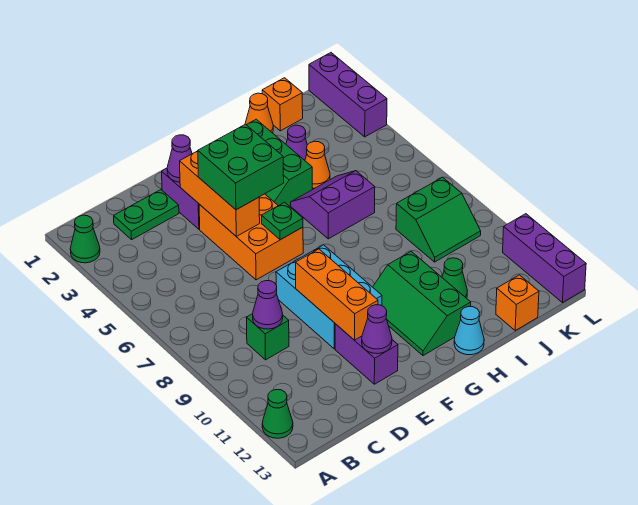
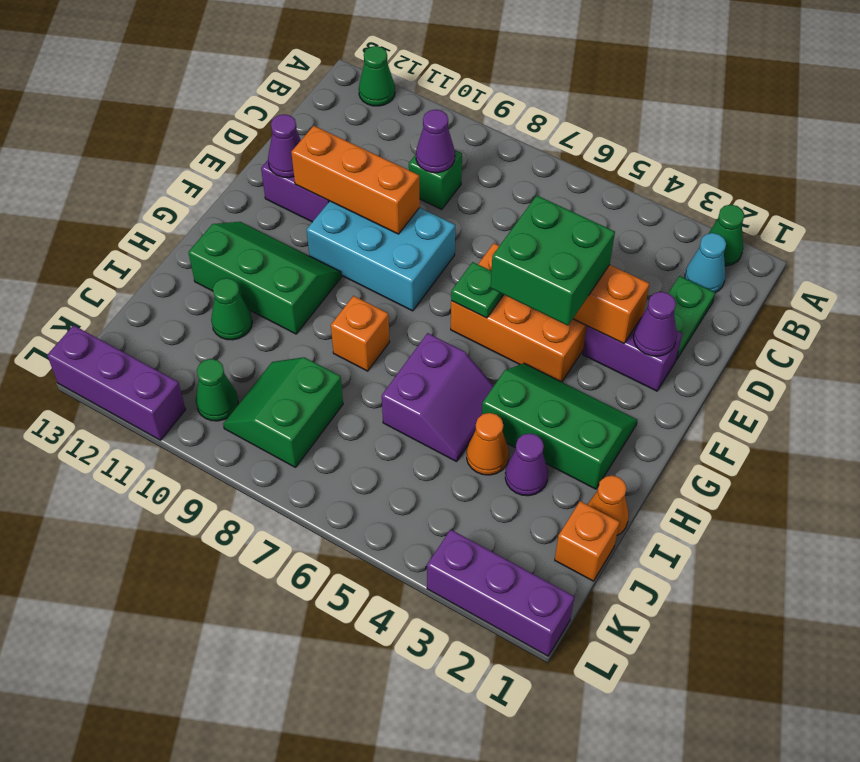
cyan cone H13 level 1 -> cyan cone B2 level 1
orange brick J13 level 1 -> orange brick H8 level 1
none -> green cone K10 level 1

